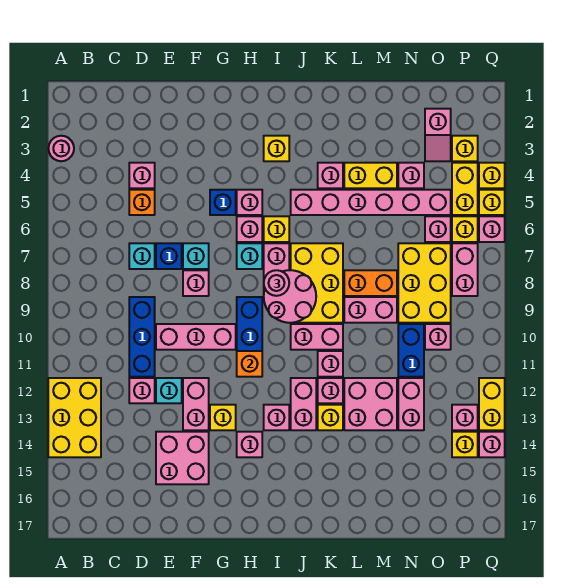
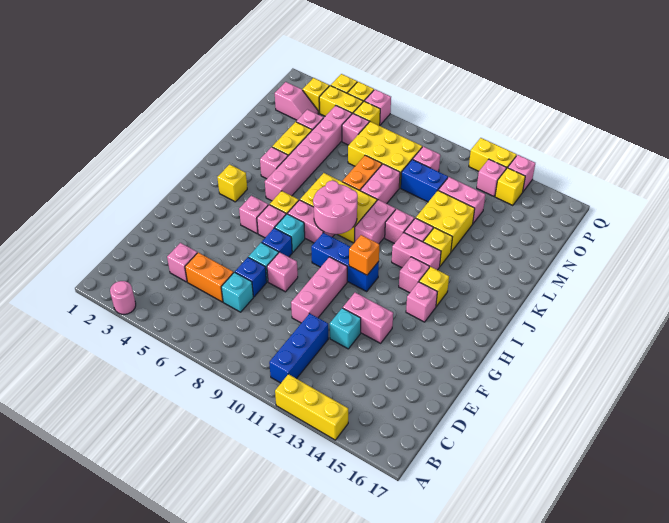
yellow brick A12:B14 level 1 -> yellow brick A12:A14 level 1
orange brick D5 level 1 -> orange brick D5:D6 level 1
blue brick D9:D11 level 1 -> blue brick B11:D11 level 1
pink brick D12 level 1 -> none
pink brick E14:F15 level 1 -> none
blue brick G5 level 1 -> blue brick G7 level 1
yellow brick G13 level 1 -> yellow brick I14 level 1
pink round brick I8 level 3 -> none
pink brick L12:M13 level 1 -> yellow brick L12:M13 level 1
pink brick P7:P8 level 1 -> none

